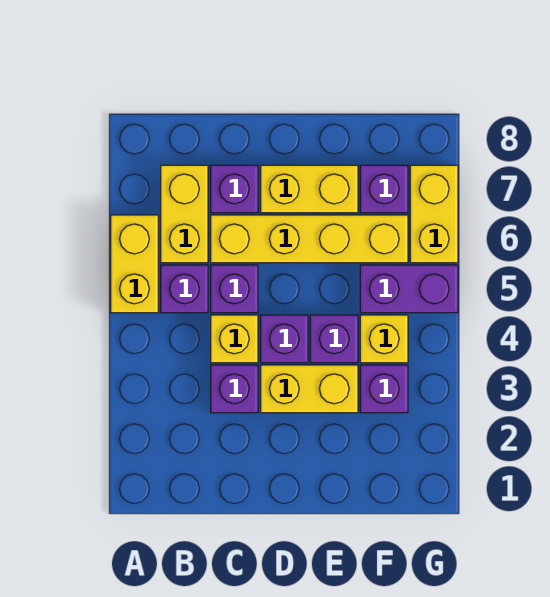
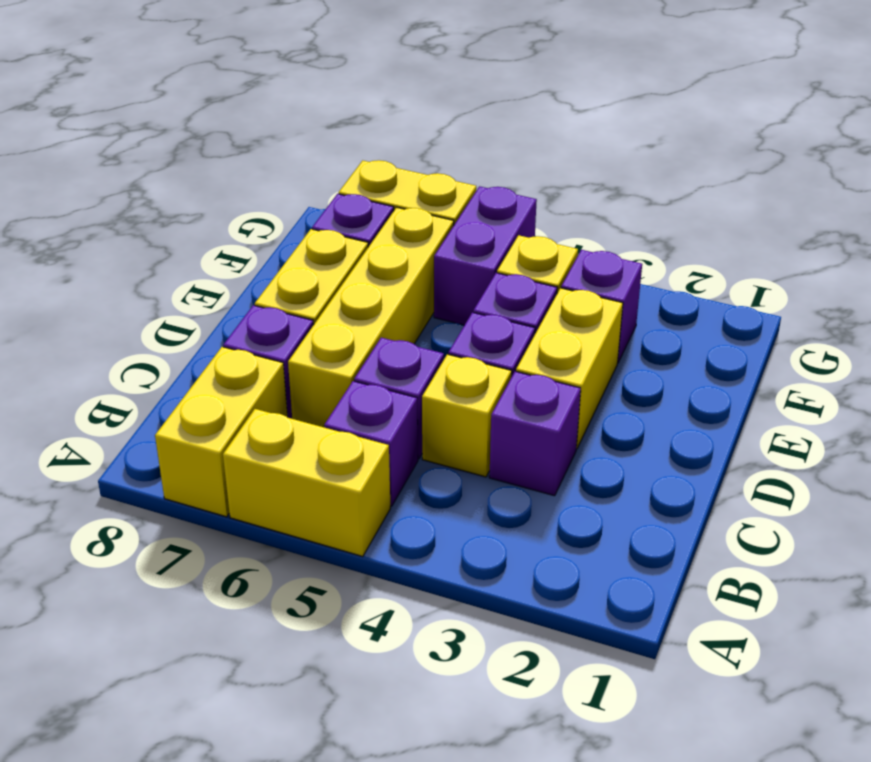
yellow brick B6:B7 level 1 -> yellow brick A7:B7 level 1

